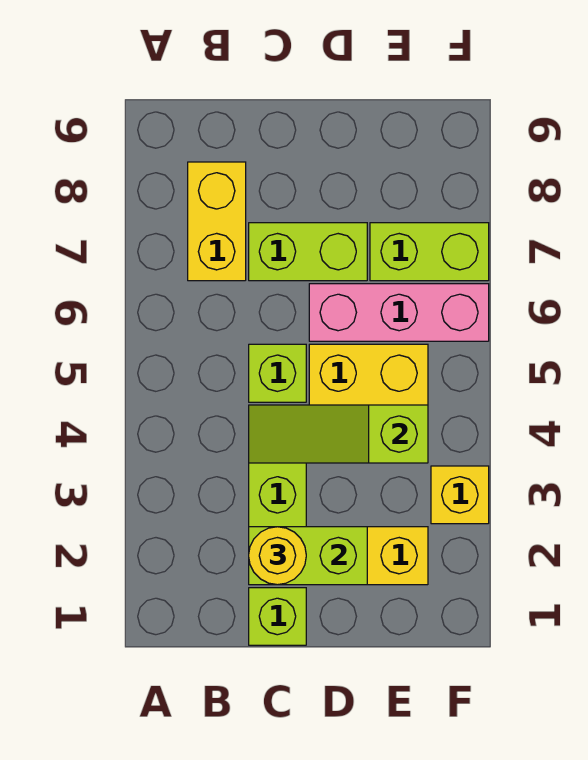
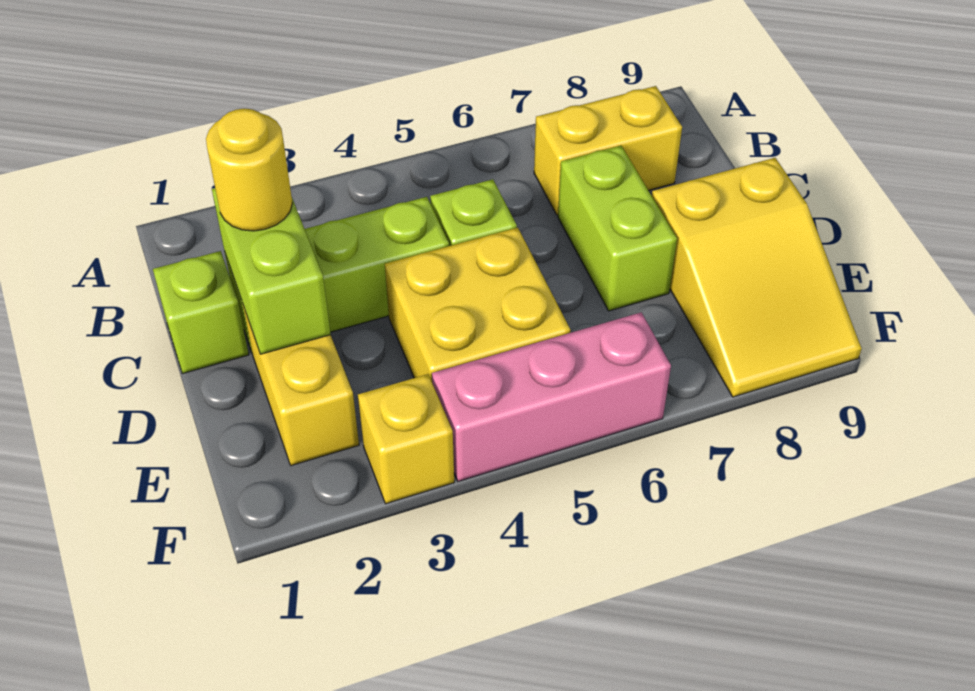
lime slope C4:E4 level 2 top E -> none
pink brick D6:F6 level 1 -> pink brick F4:F6 level 1
none -> yellow slope D8:F9 level 1 top D
lime brick E7:F7 level 1 -> none

